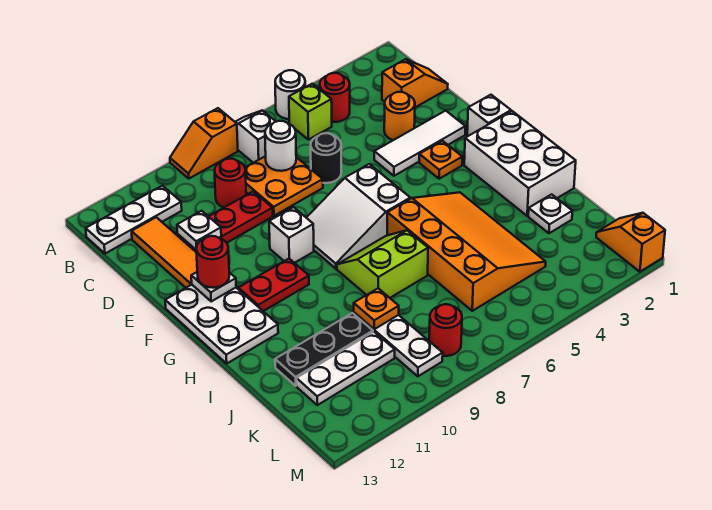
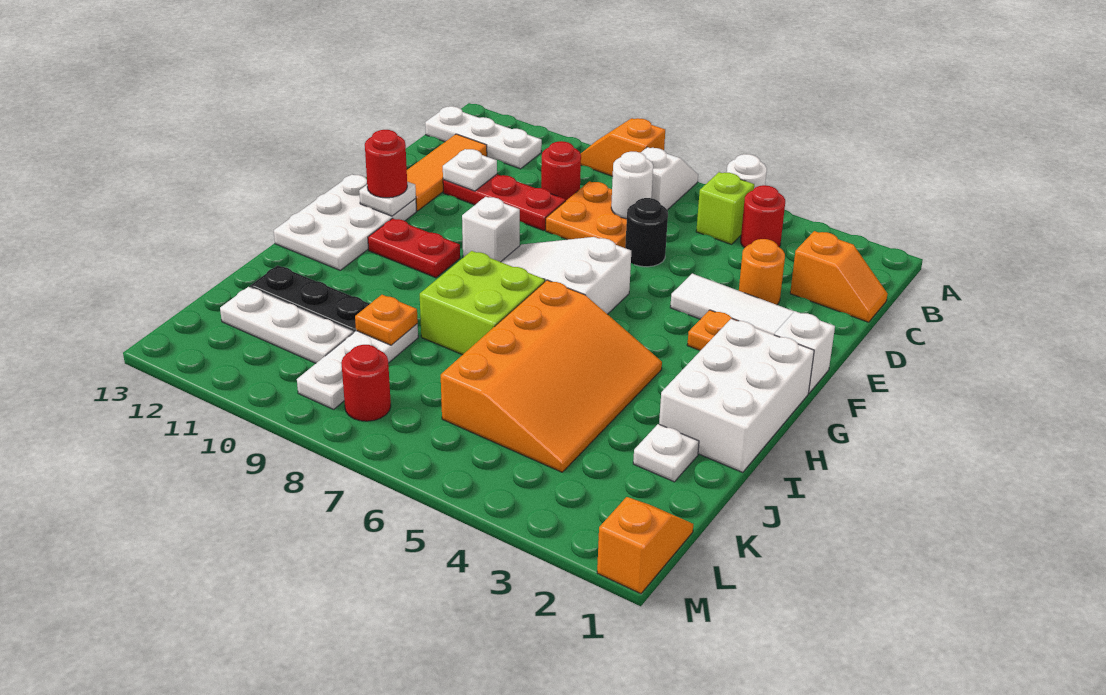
lime slope H7:I8 level 1 top I -> lime brick H7:I8 level 1

